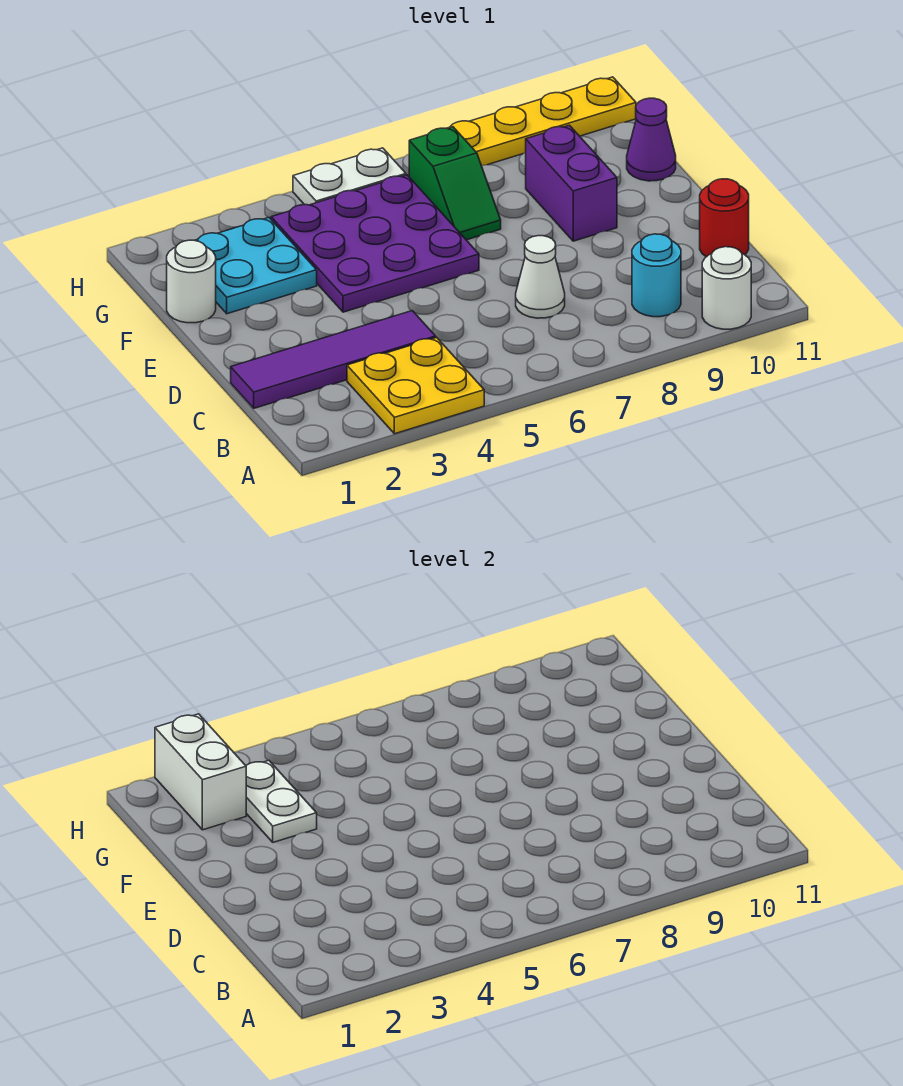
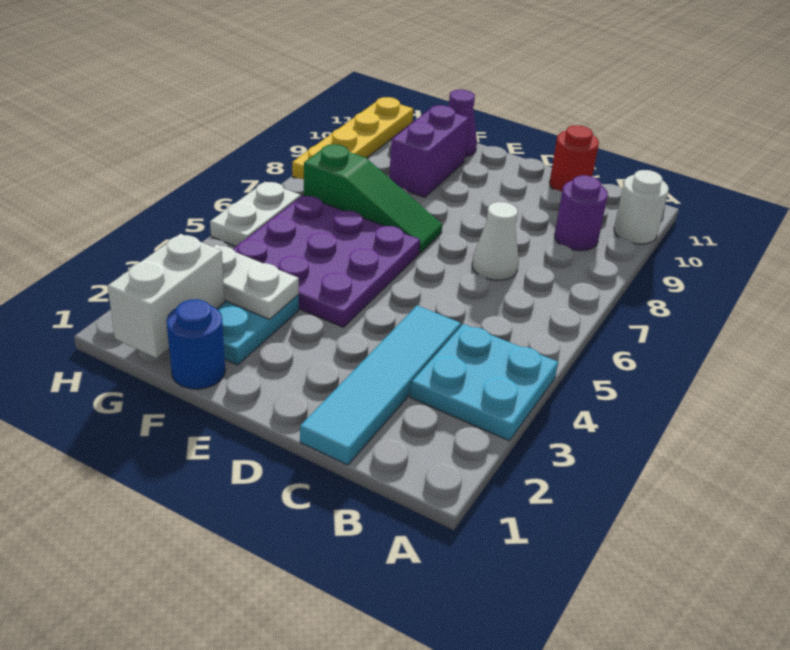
yellow plate A3:B4 level 1 -> cyan plate A3:B4 level 1
cyan round brick B9 level 1 -> purple round brick B9 level 1
purple tile C1:C4 level 1 -> cyan tile C1:C4 level 1
purple brick E9:F9 level 1 -> purple brick F9:F10 level 1
white round brick F1 level 1 -> blue round brick F1 level 1
green slope F7:G7 level 1 top G -> green slope E7:G7 level 1 top G
white brick G2:H2 level 2 -> white brick G1:G2 level 2

